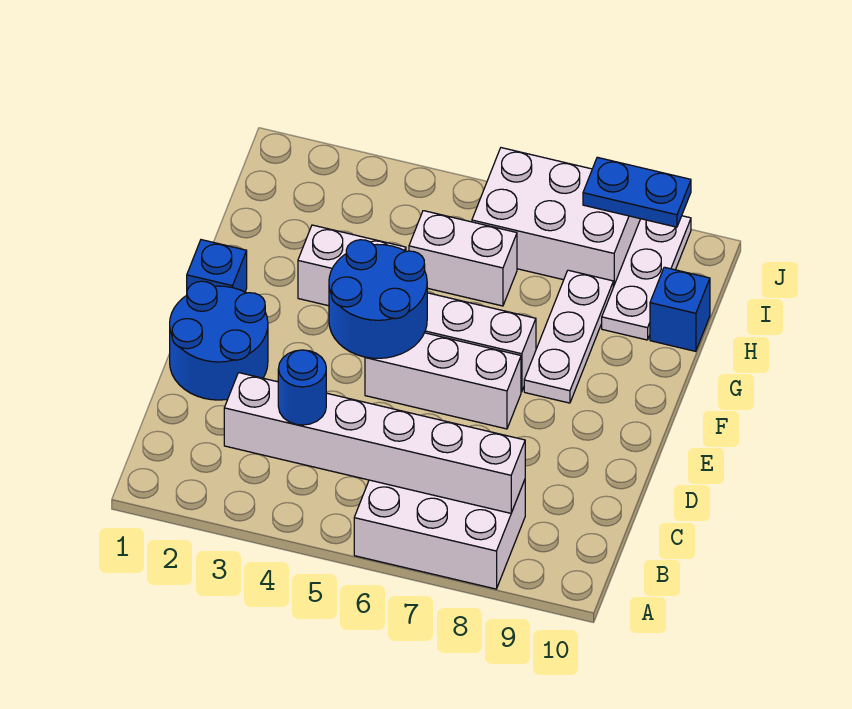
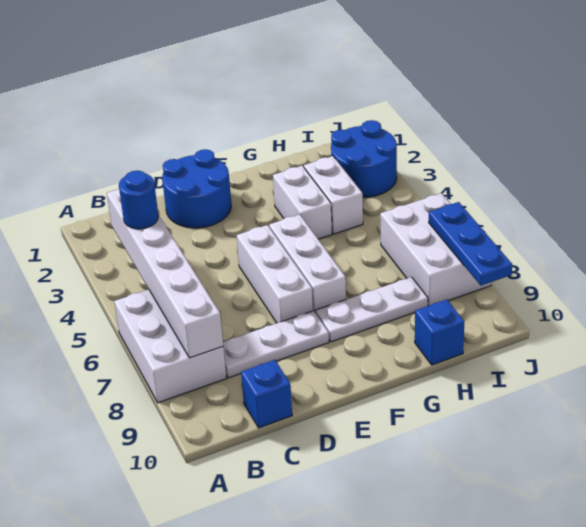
blue round brick E4:F5 level 2 -> blue round brick I2:J3 level 1
blue brick F1 level 1 -> blue brick C10 level 1
white brick H5:H6 level 1 -> white brick H3:H4 level 1
white plate H9:J9 level 1 -> white plate C8:E8 level 1
blue plate J8:J9 level 2 -> blue plate J7:J9 level 2

